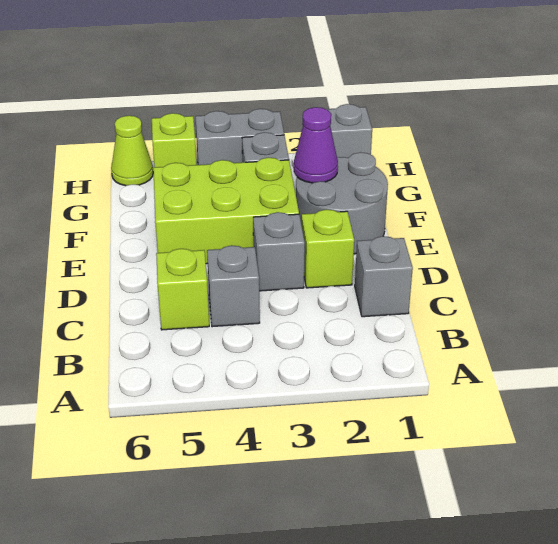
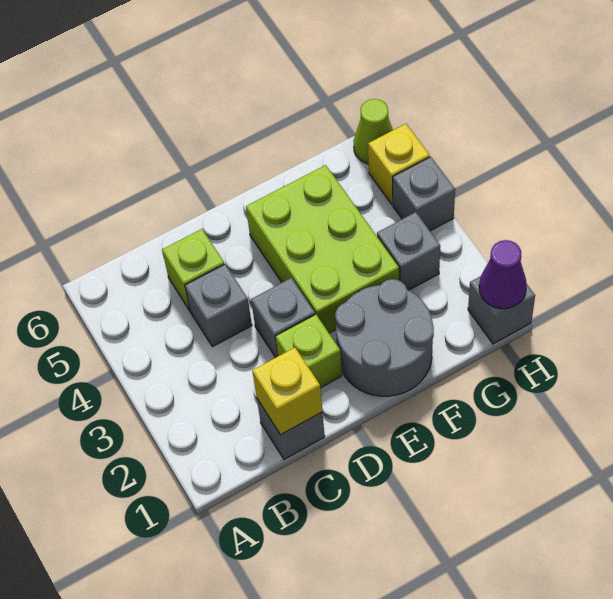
none -> yellow brick C1 level 2
purple cone F2 level 2 -> purple cone H1 level 2
grey brick H3:H4 level 1 -> grey brick H4 level 1
lime brick H5 level 1 -> yellow brick H5 level 1

